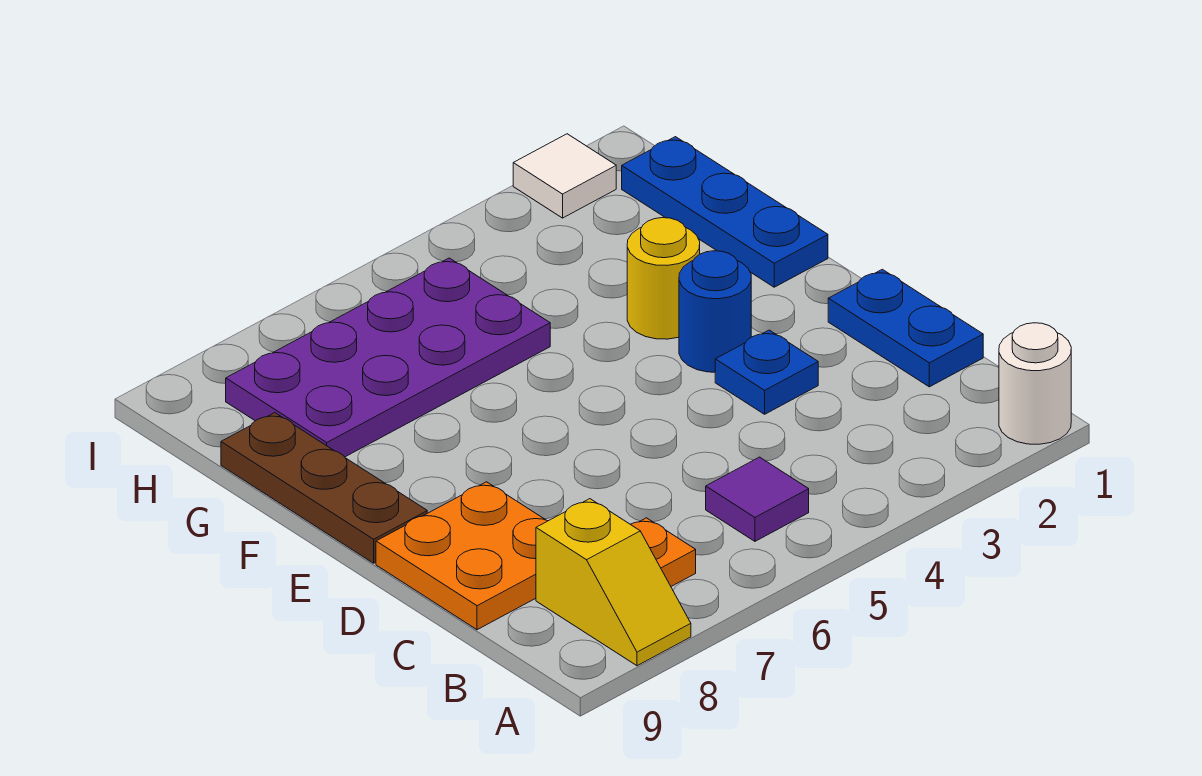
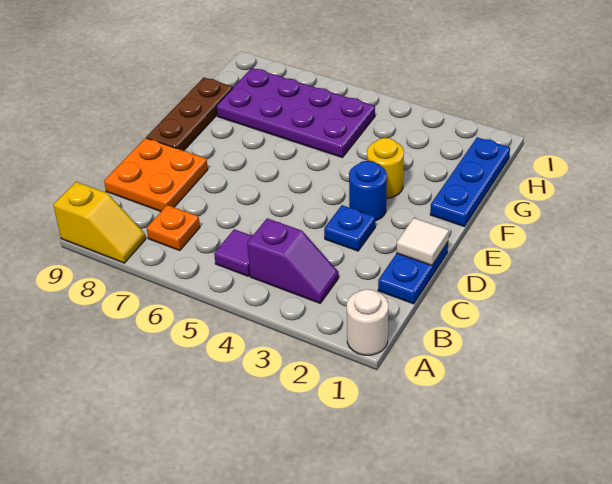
yellow slope A8:B8 level 1 top B -> yellow slope A8:A9 level 1 top 9
none -> purple slope B3:B4 level 1 top 4
white tile I2 level 1 -> white tile D1 level 2

